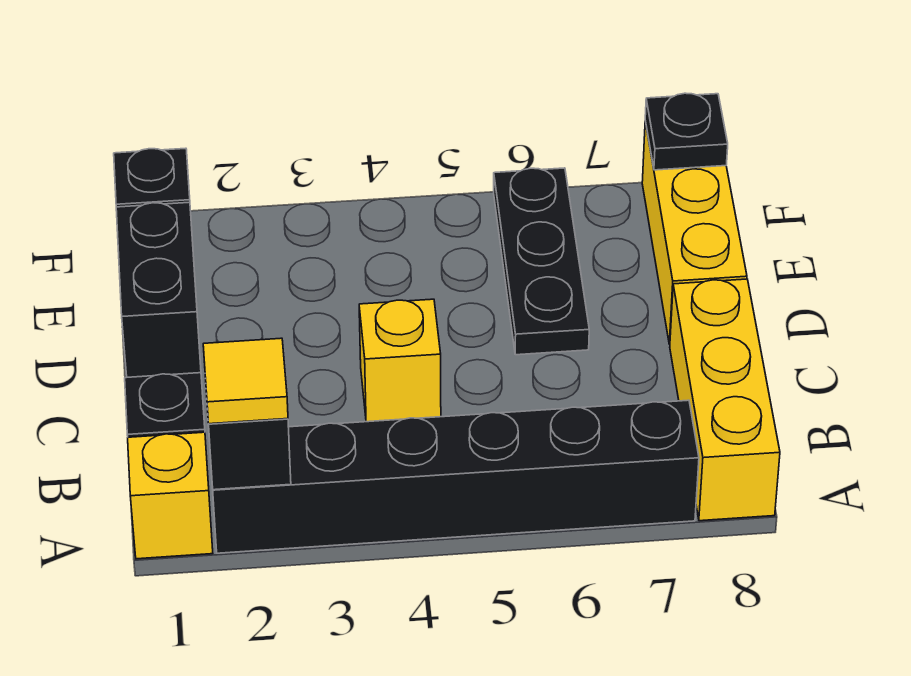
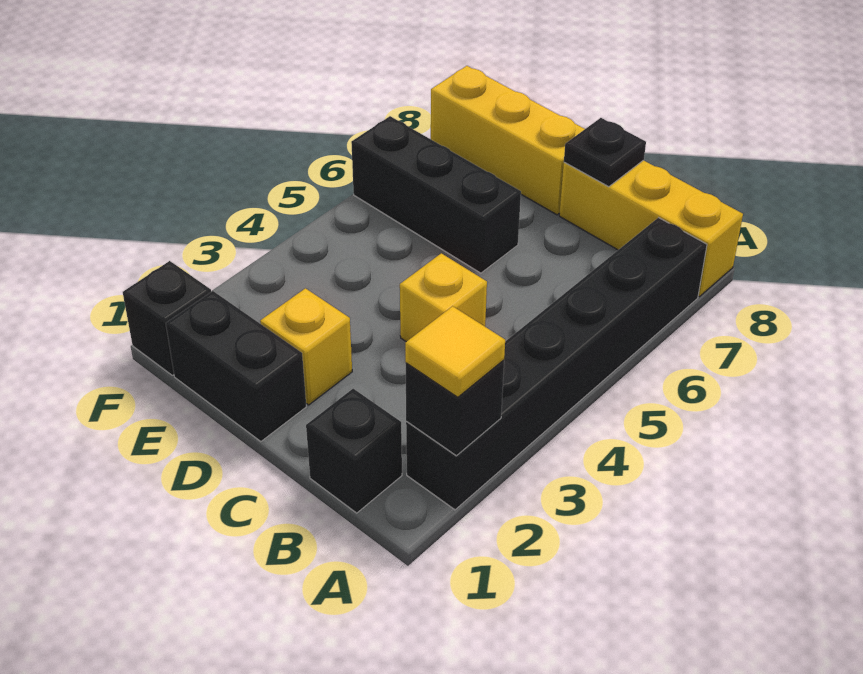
yellow brick A1 level 1 -> yellow brick D2 level 1
black plate D6:F6 level 1 -> black brick D6:F6 level 1
black plate F8 level 2 -> black plate C8 level 2

